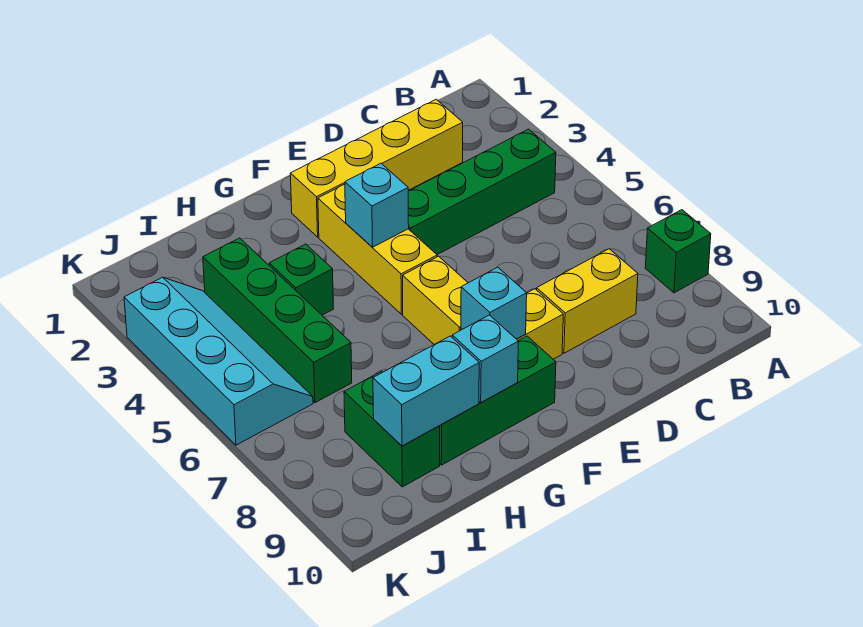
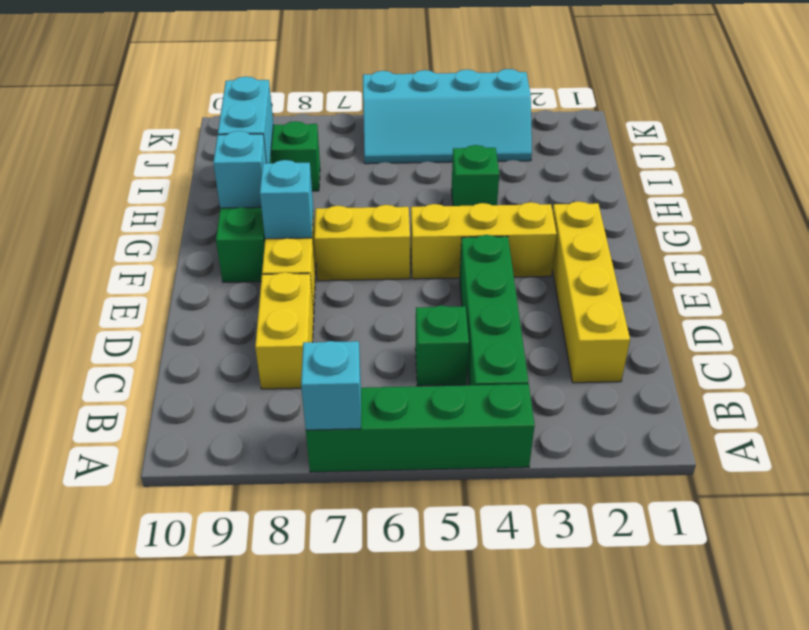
green brick A8 level 1 -> green brick C5 level 1
cyan brick F4 level 2 -> cyan brick A7 level 2
green brick I3:I6 level 1 -> green brick A4:A7 level 1

